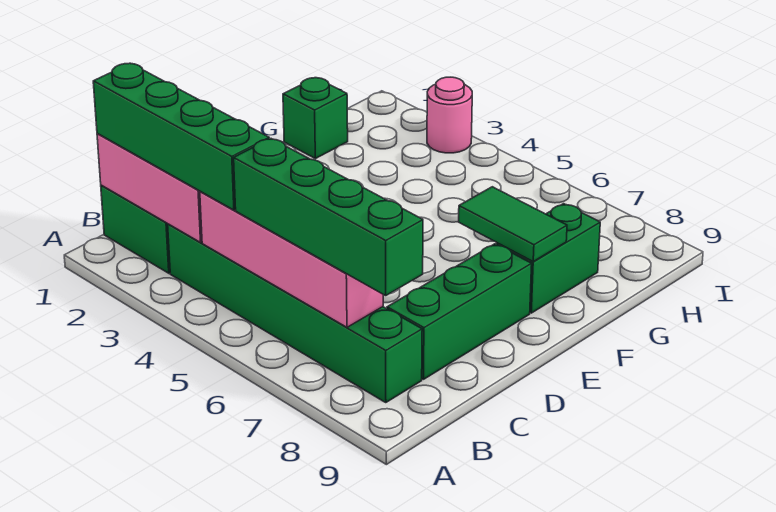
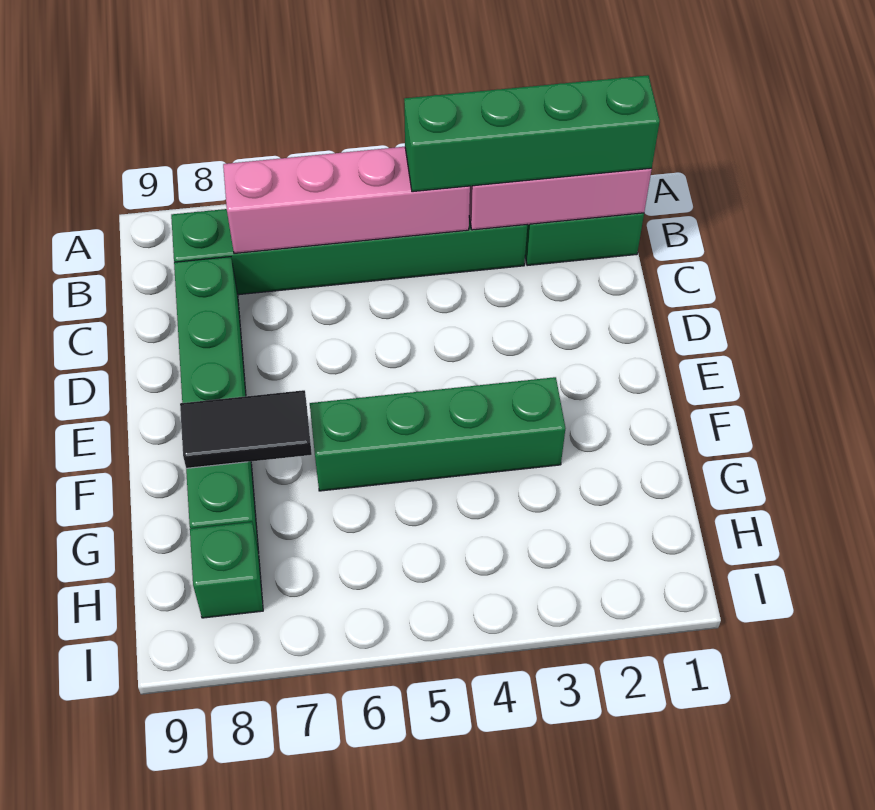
green brick B5:B8 level 3 -> green brick F3:F6 level 1
green tile F7:F8 level 2 -> black tile F7:F8 level 2
green brick G1 level 1 -> green brick H8 level 1
pink round brick I3 level 1 -> none

